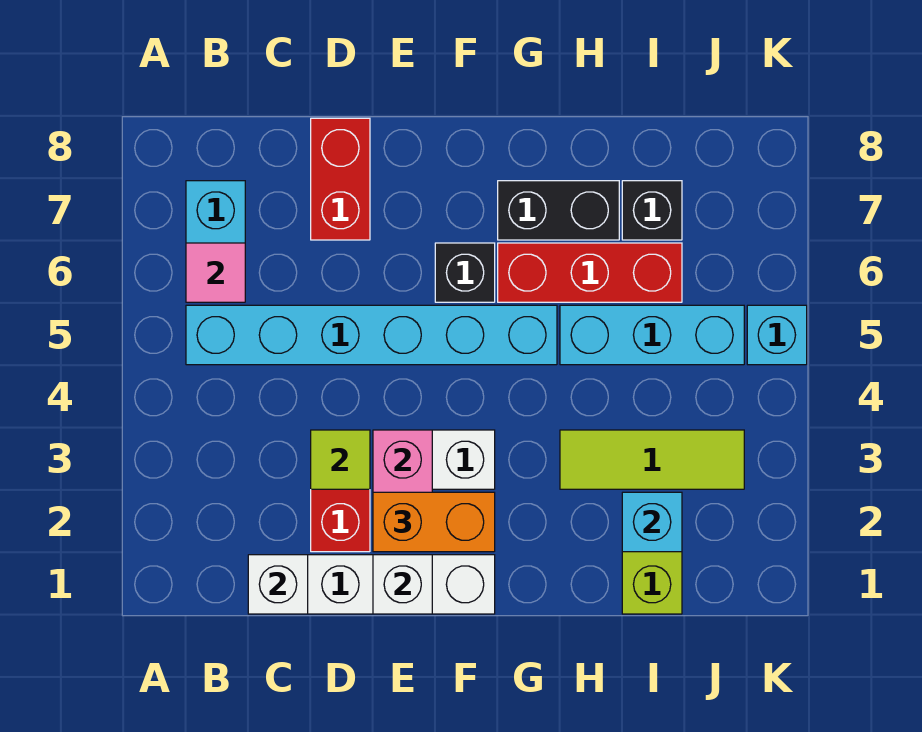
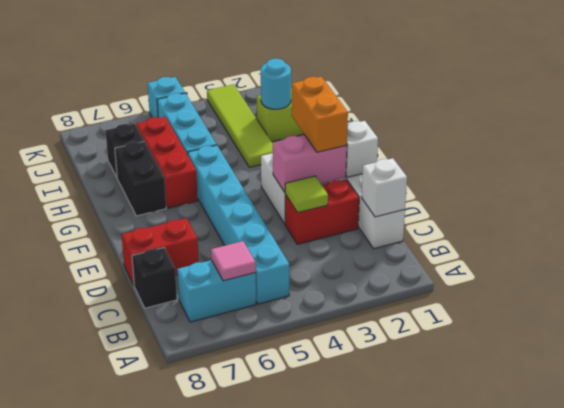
black brick F6 level 1 -> black brick C8 level 1
lime tile H3:J3 level 1 -> lime tile H3:K3 level 1
cyan brick I2 level 2 -> cyan round brick I2 level 2

